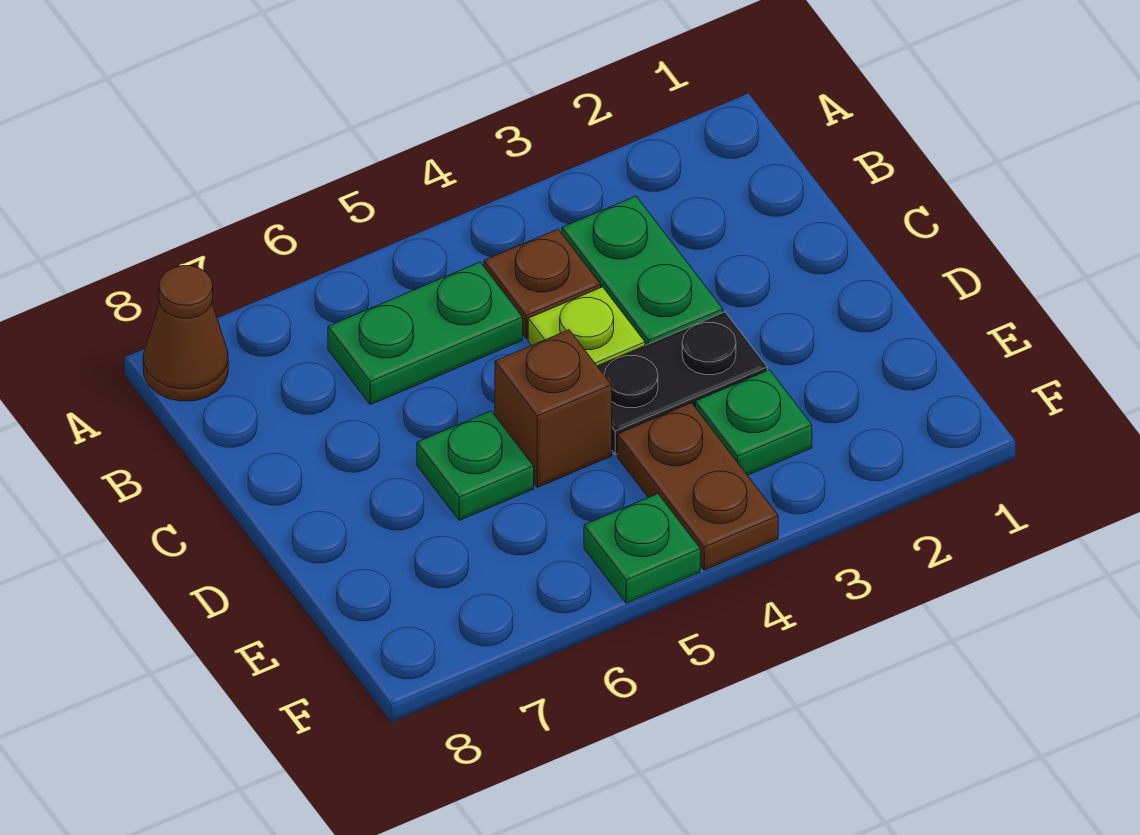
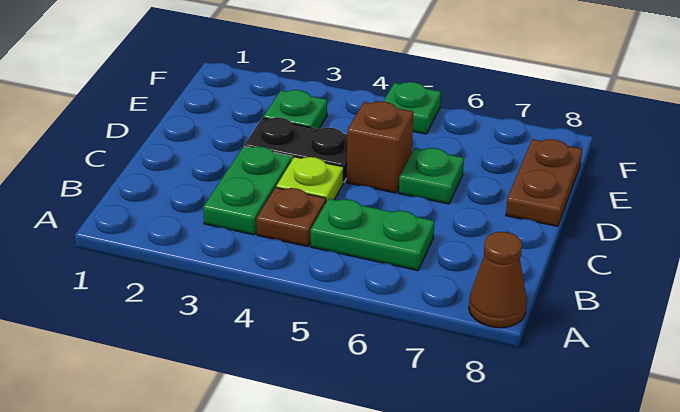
brown plate E4:F4 level 1 -> brown plate D8:E8 level 1

